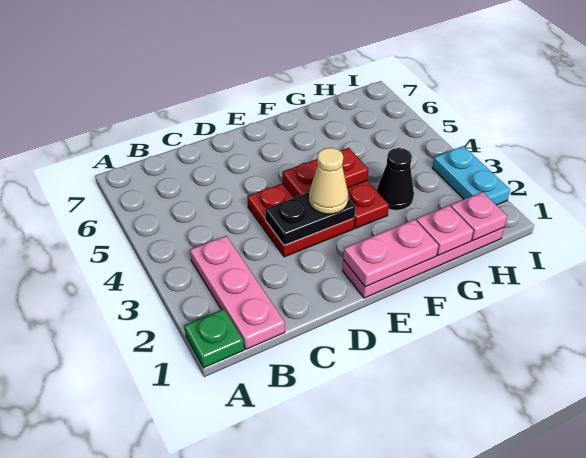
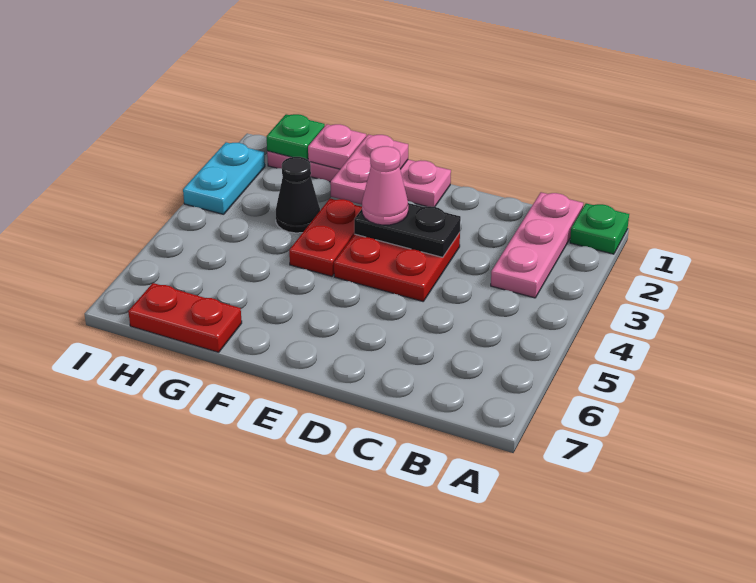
pink plate E1:F1 level 2 -> pink plate F1:F2 level 2
tan cone E3 level 3 -> pink cone E3 level 3
red plate E4:F4 level 2 -> red plate G7:H7 level 1
pink plate H1 level 2 -> green plate H1 level 2

